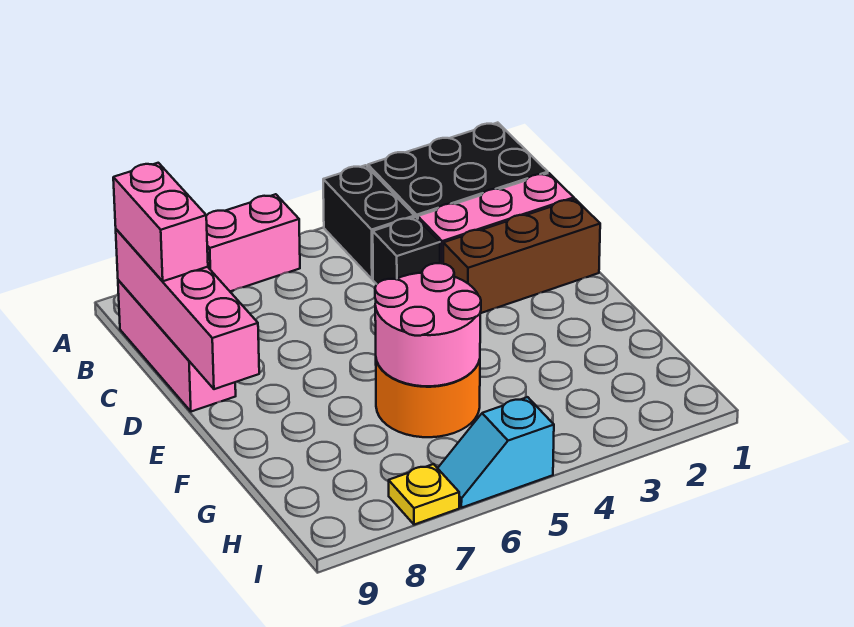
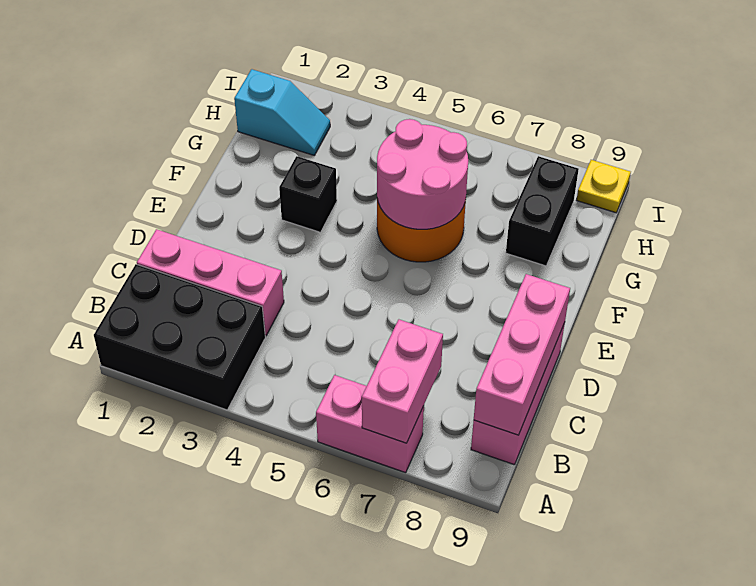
black brick A4:B4 level 1 -> black brick G8:H8 level 1
pink brick B9:E9 level 2 -> pink brick B9:D9 level 2
pink brick B9:C9 level 3 -> pink brick A7:B7 level 2
black brick C4 level 1 -> black brick F3 level 1
brown brick D1:D3 level 1 -> none
cyan slope I5:I6 level 1 top 5 -> cyan slope H1:H2 level 1 top 1
yellow plate I7 level 1 -> yellow plate I9 level 1

